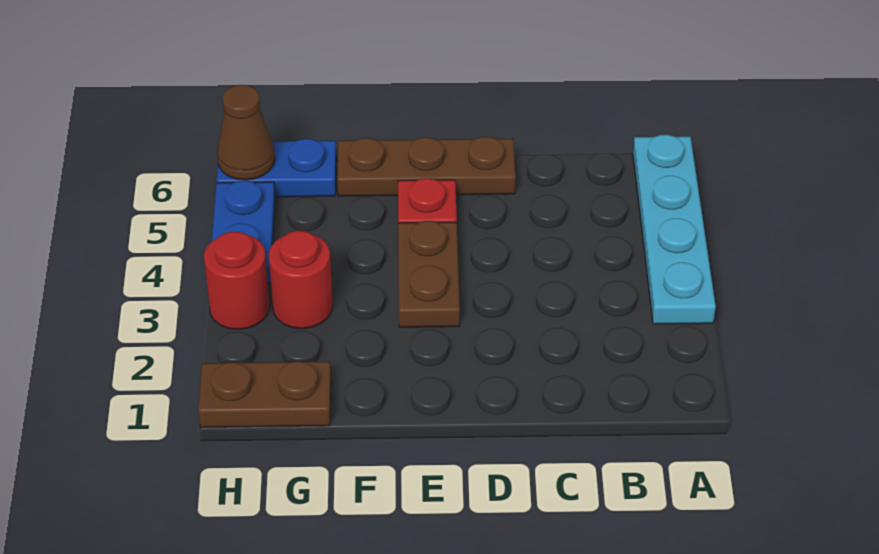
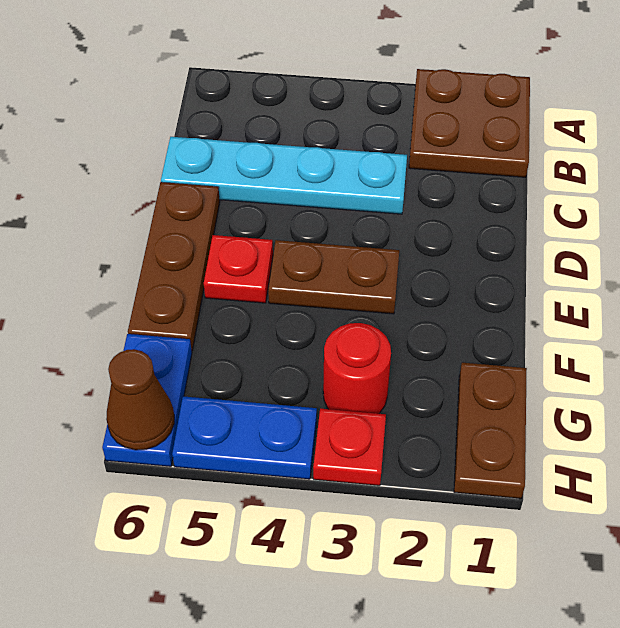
none -> brown plate A1:B2 level 1
cyan plate A3:A6 level 1 -> cyan plate C3:C6 level 1
red round brick H3 level 1 -> red plate H3 level 1

